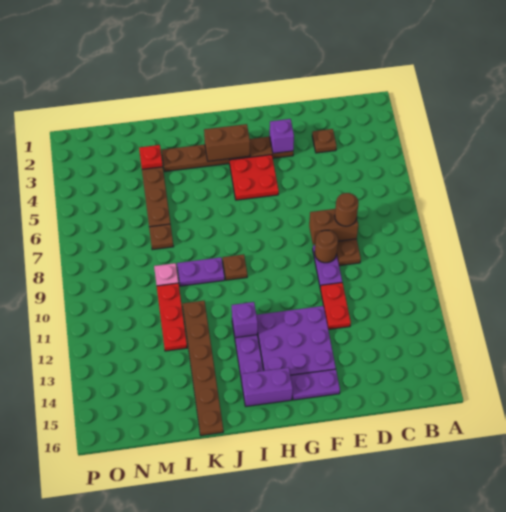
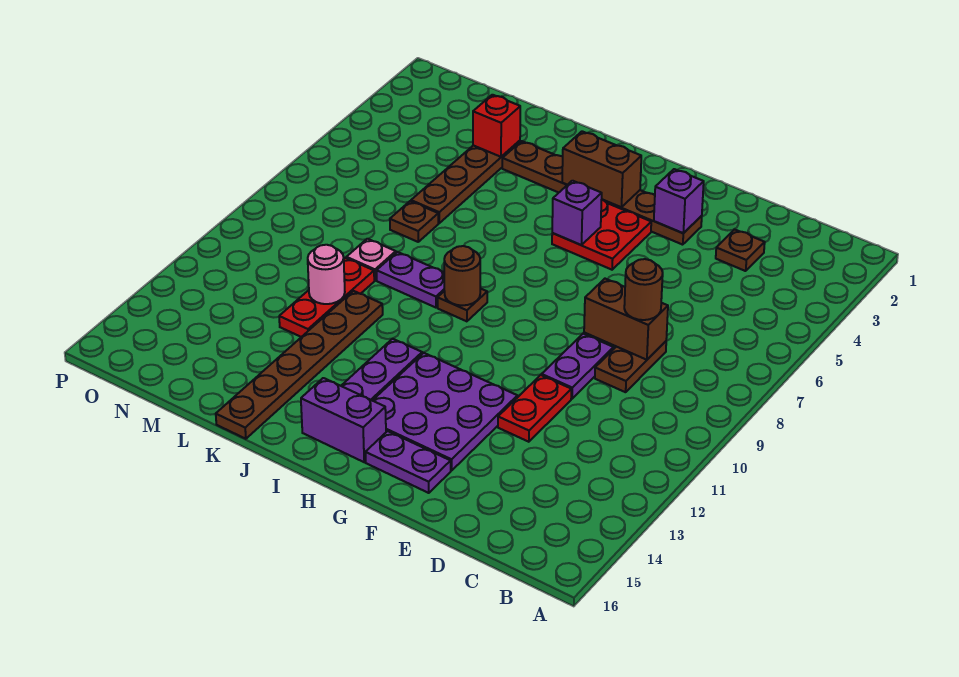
brown round brick E9 level 2 -> brown round brick I9 level 2
purple brick I12 level 2 -> purple brick H5 level 2
red plate L3 level 2 -> red brick L3 level 2
none -> pink round brick L11 level 2

